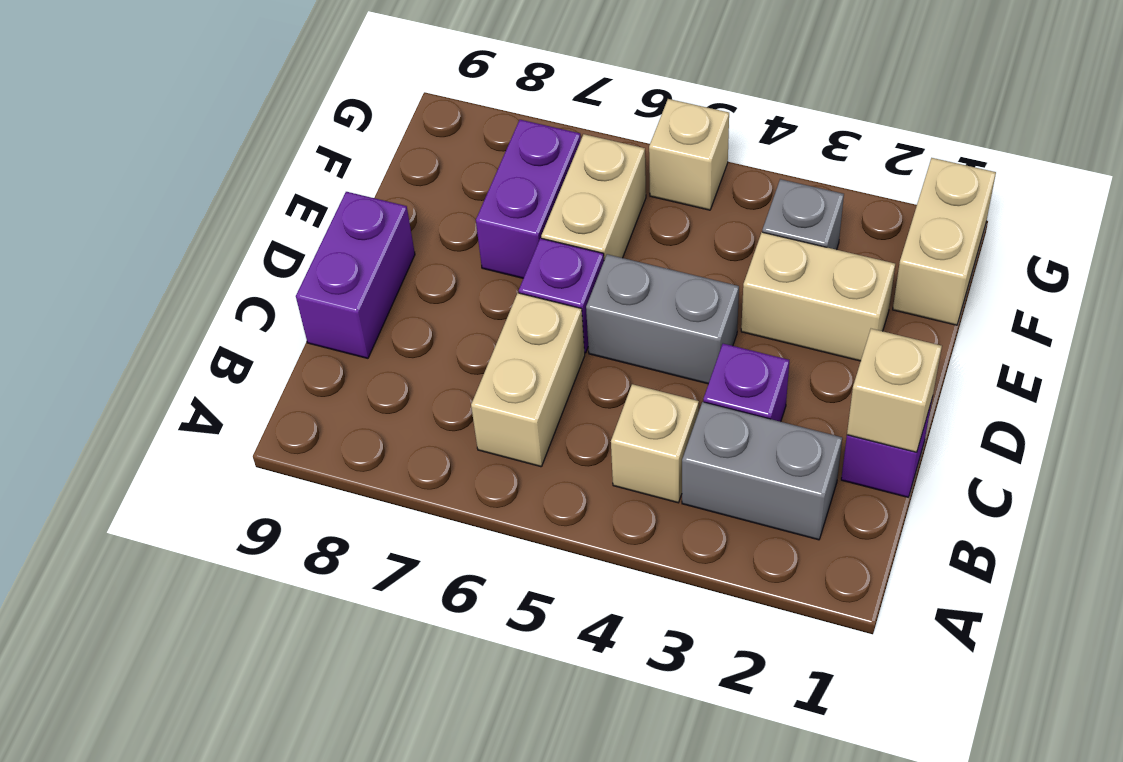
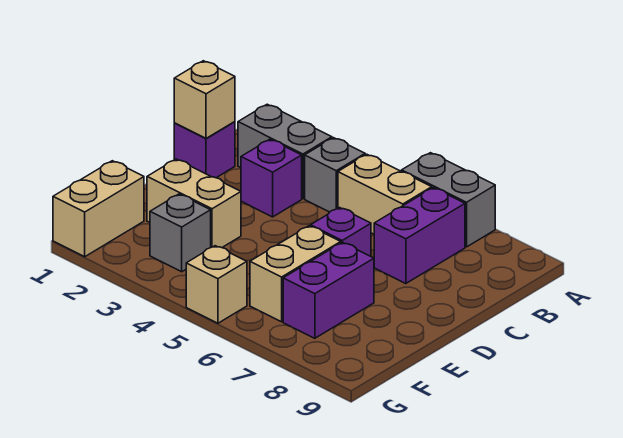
tan brick B4 level 1 -> grey brick B4 level 1
tan brick B6:C6 level 1 -> tan brick B5:B6 level 1
purple brick C9:D9 level 1 -> purple brick B7:C7 level 1
grey brick D4:D5 level 1 -> grey brick A6:A7 level 1

